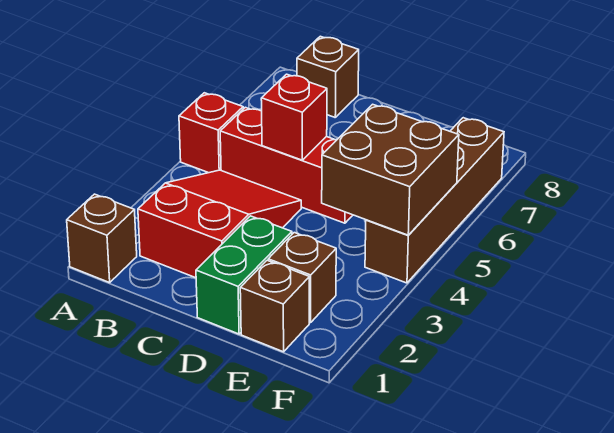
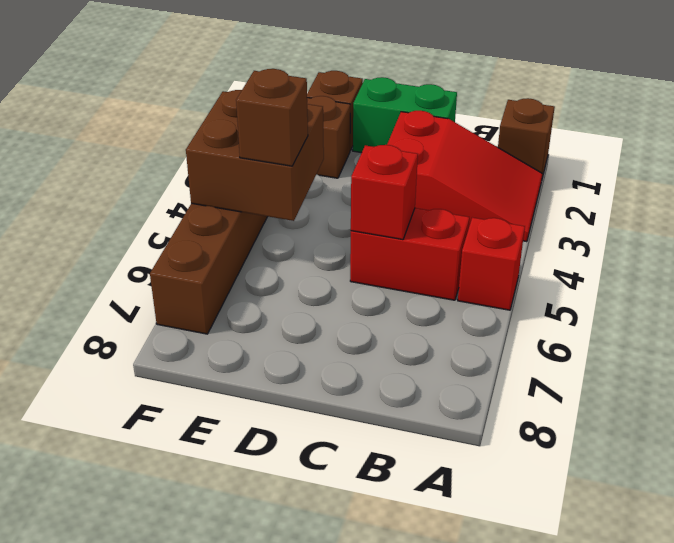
red slope B2:C4 level 1 top 2 -> red slope A2:C3 level 1 top C
red brick B5:D5 level 1 -> red brick B5:C5 level 1
brown brick B8 level 1 -> brown brick E5 level 3
green brick D1:D2 level 1 -> green brick C1:D1 level 1

